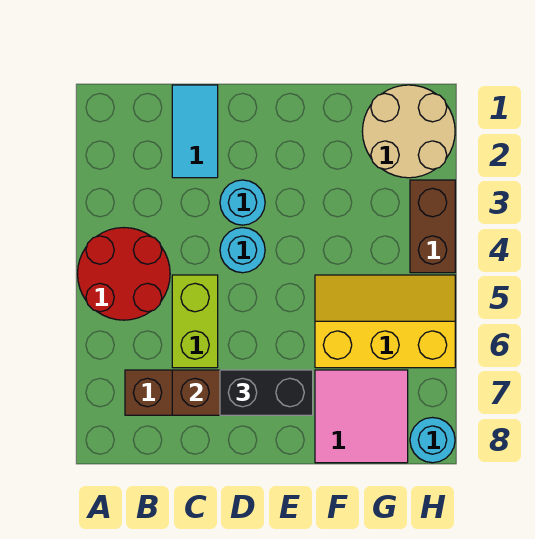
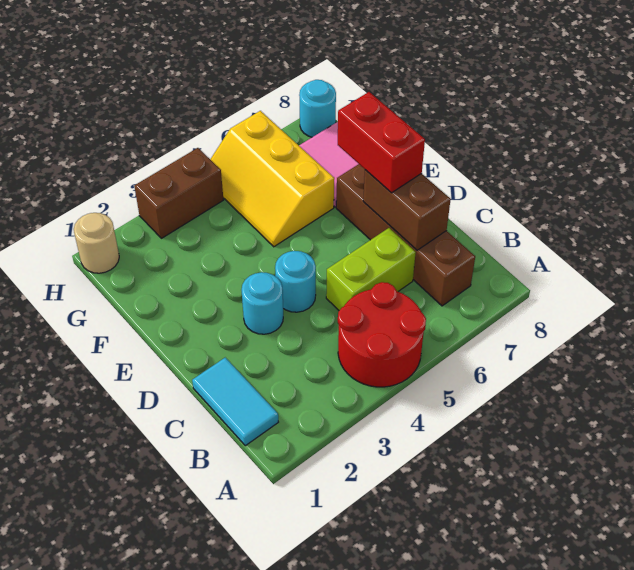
cyan tile C1:C2 level 1 -> cyan tile B1:C1 level 1
black brick D7:E7 level 3 -> red brick D7:E7 level 3
tan round brick G1:H2 level 1 -> tan round brick H1 level 1

